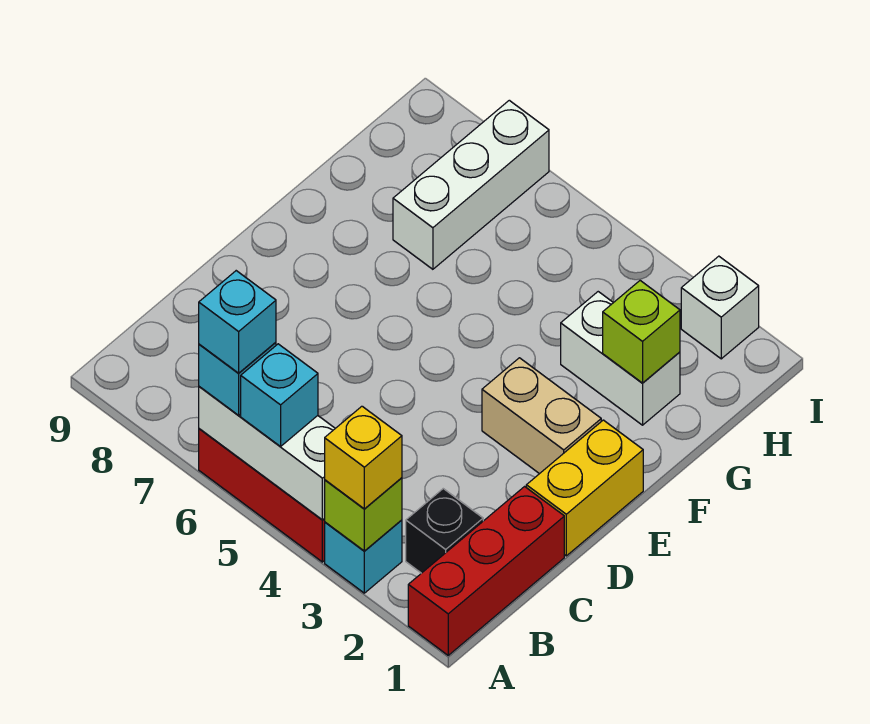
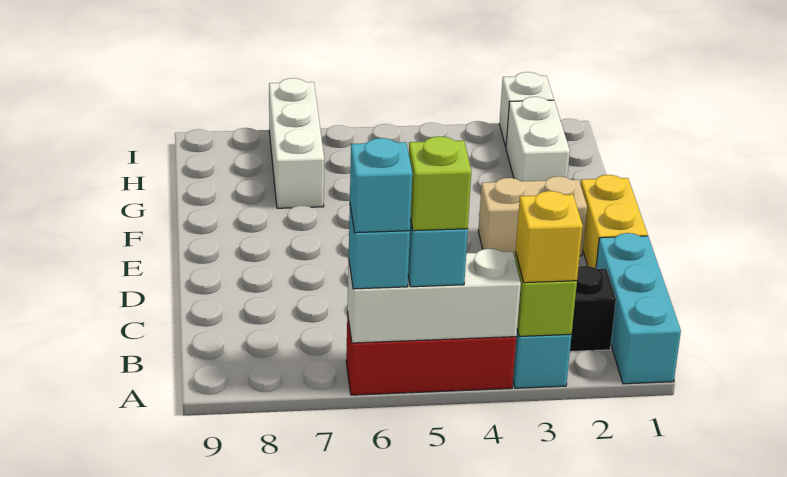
red brick A1:C1 level 1 -> cyan brick A1:C1 level 1
white brick G2:G3 level 1 -> white brick G2:H2 level 1
lime brick G2 level 2 -> lime brick A5 level 4

